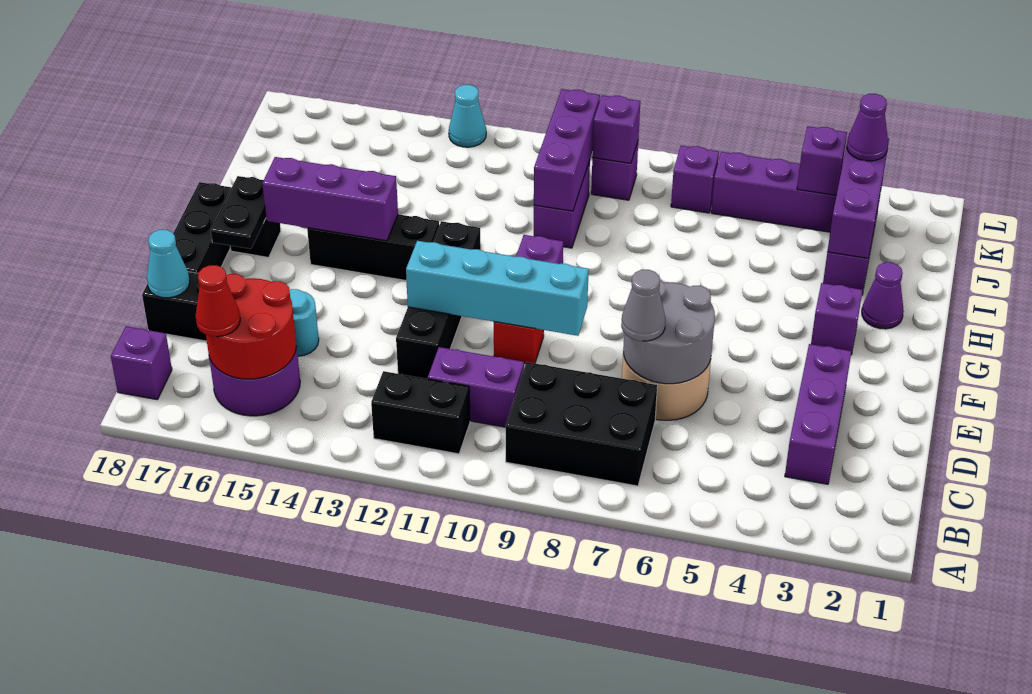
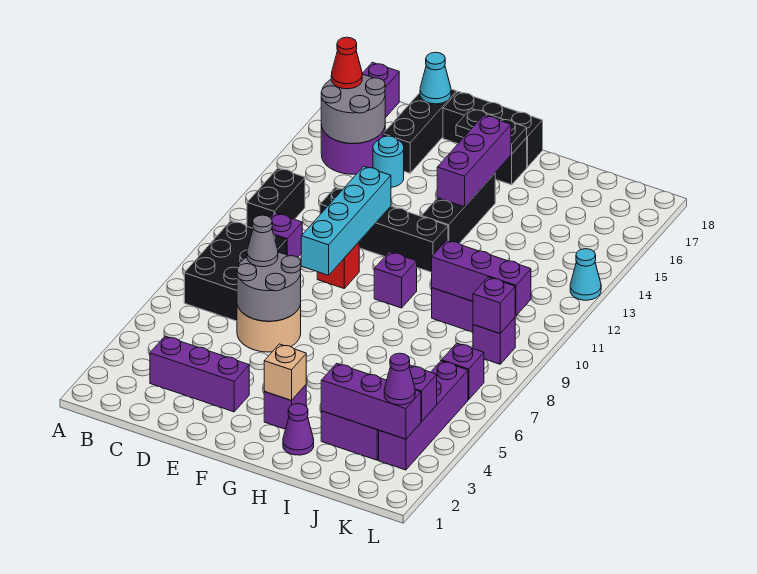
red round brick B15:C16 level 2 -> grey round brick B15:C16 level 2
purple brick C10:C11 level 1 -> purple brick C10 level 1
none -> tan brick G3 level 2

